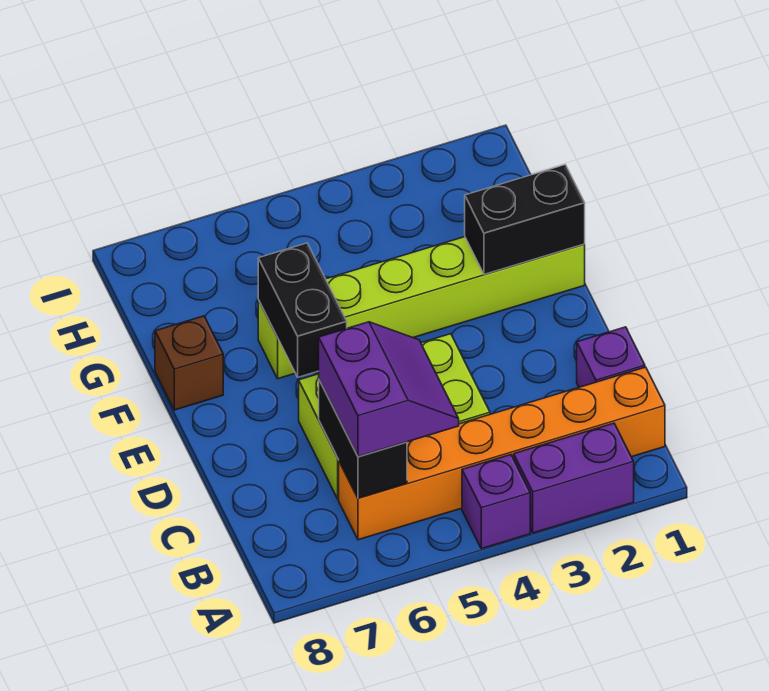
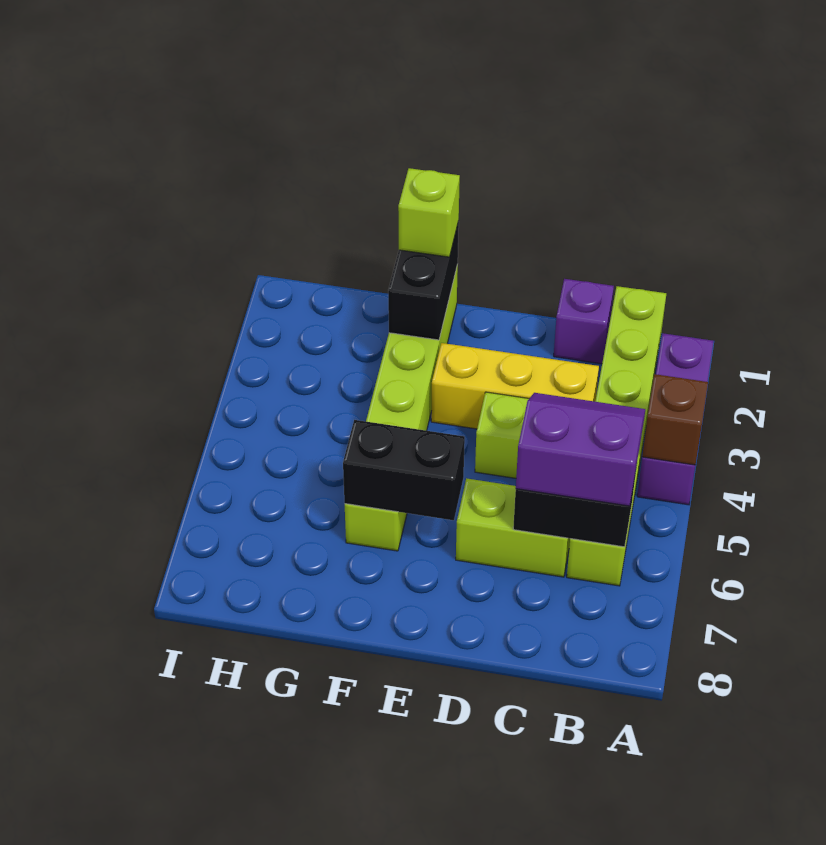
orange brick B1:B6 level 1 -> lime brick B1:B6 level 1
none -> yellow brick C3:E3 level 1
none -> lime brick F1 level 3
brown brick F8 level 1 -> brown brick A4 level 2

